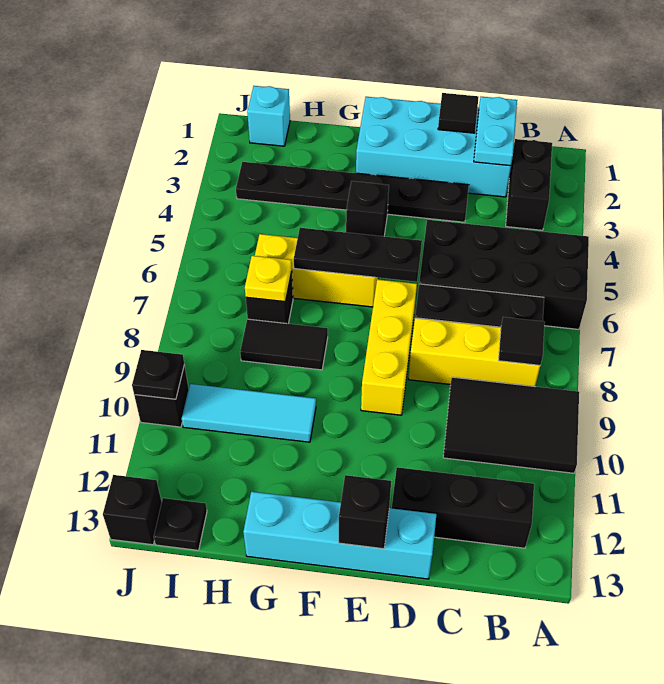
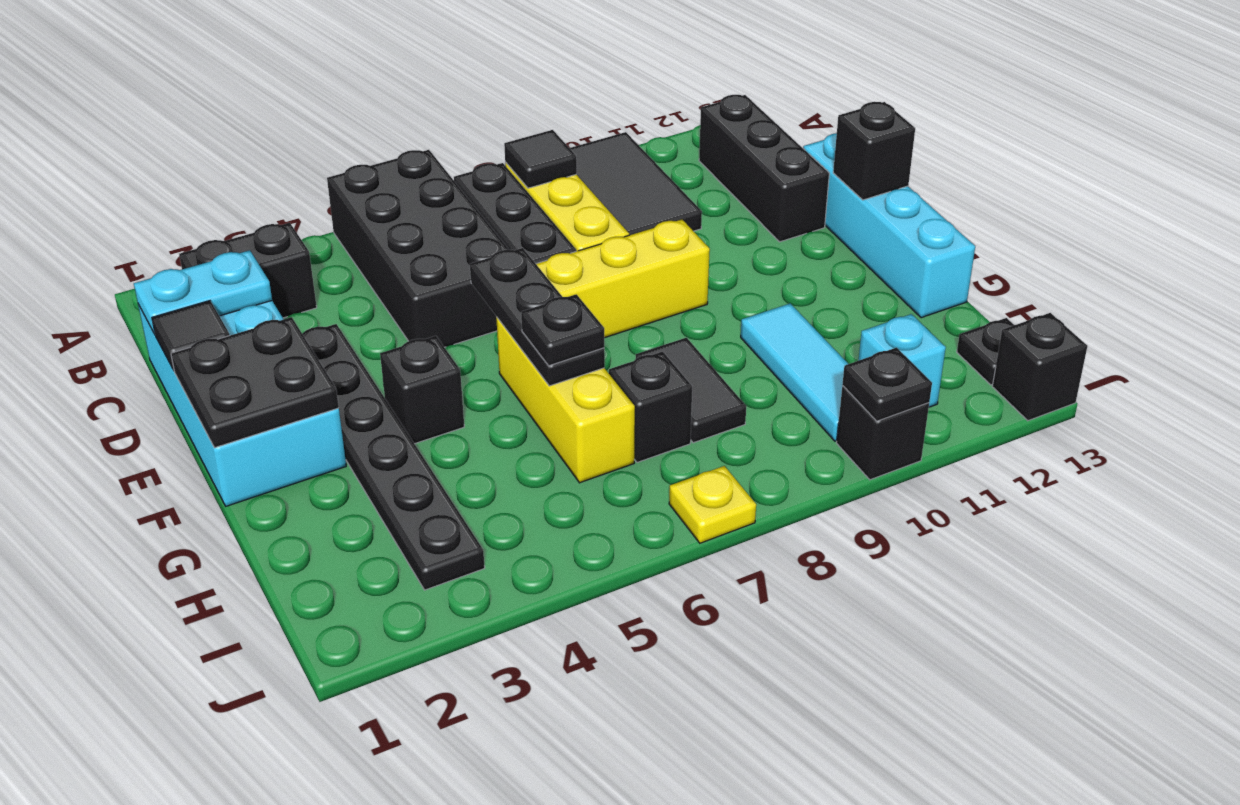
none -> black plate E1:F2 level 2
none -> black plate G6 level 3
yellow plate H7 level 2 -> yellow plate J7 level 1
cyan brick I1 level 1 -> cyan brick I11 level 1

